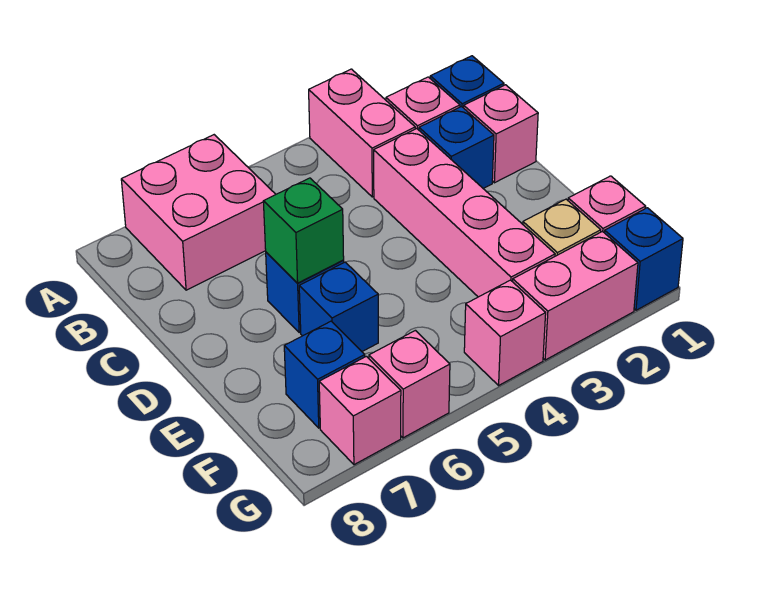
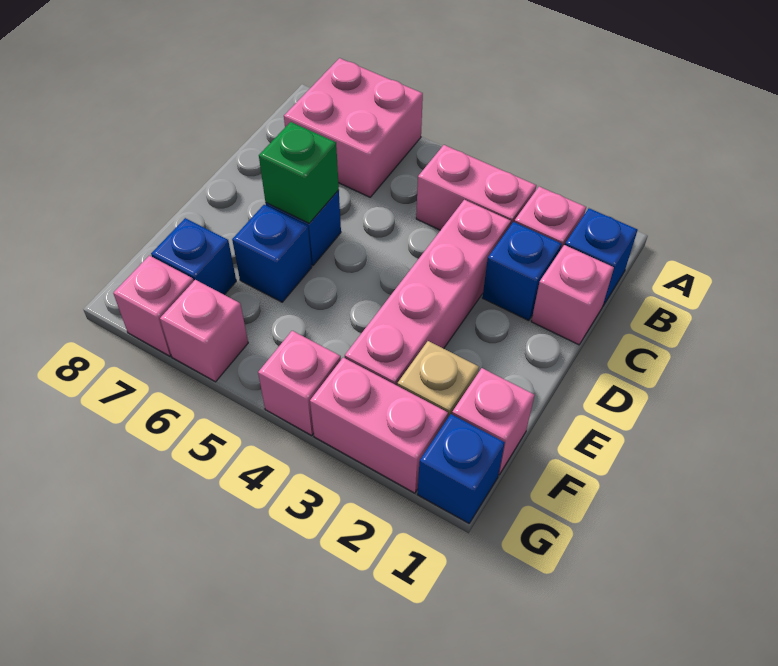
pink brick A3:B3 level 1 -> pink brick B3:B4 level 1

